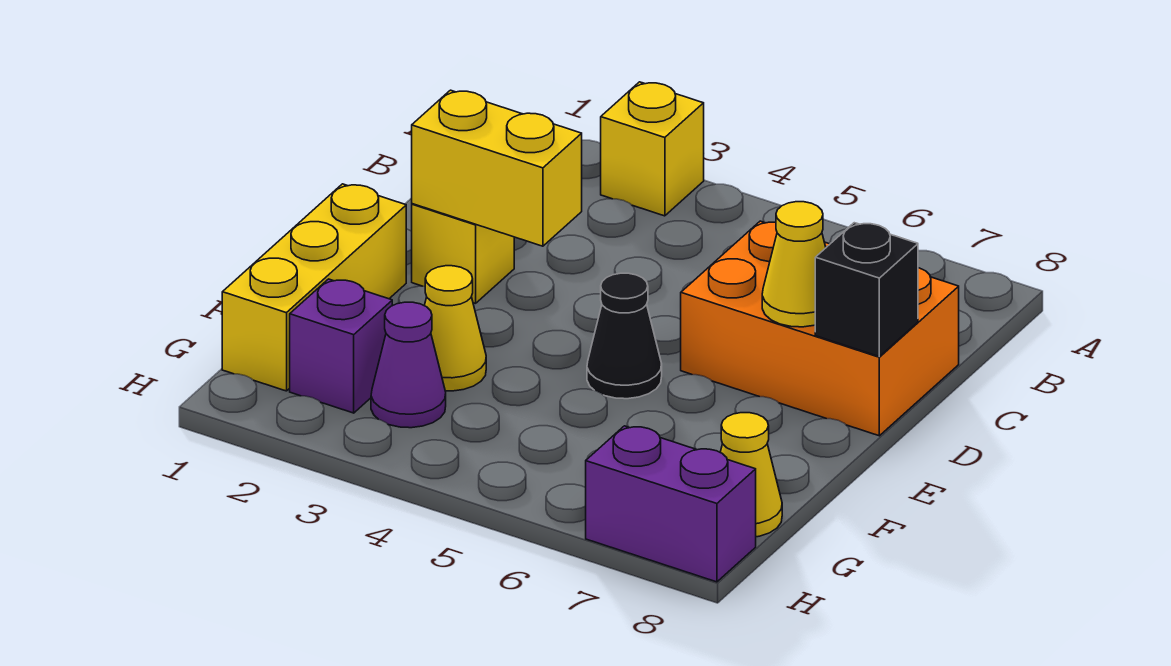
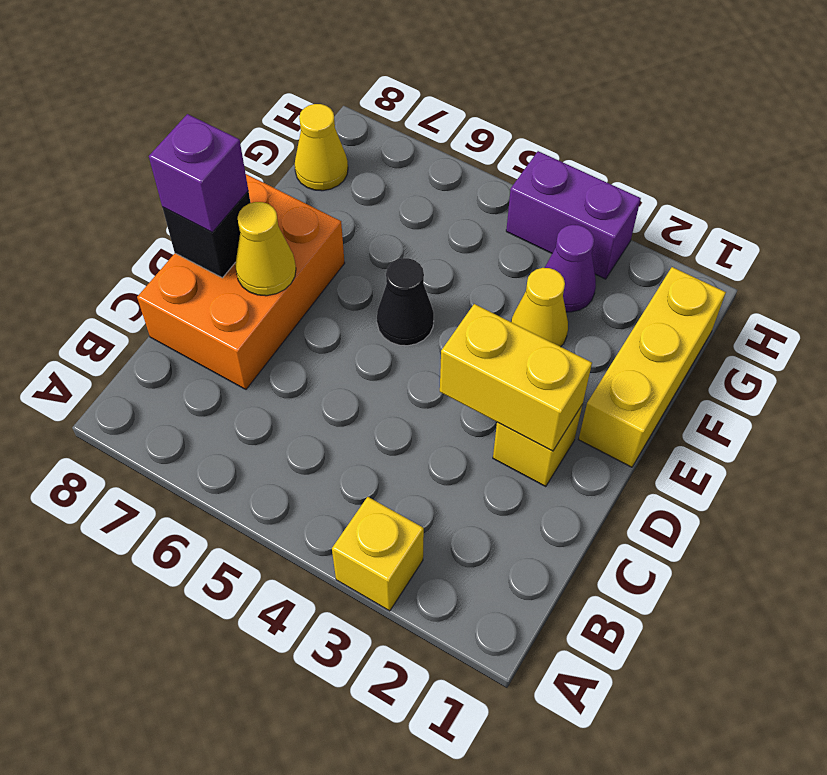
orange brick C6:D8 level 1 -> orange brick C7:E8 level 1
purple brick G2 level 1 -> purple brick D8 level 3
purple brick H7:H8 level 1 -> purple brick H3:H4 level 1

